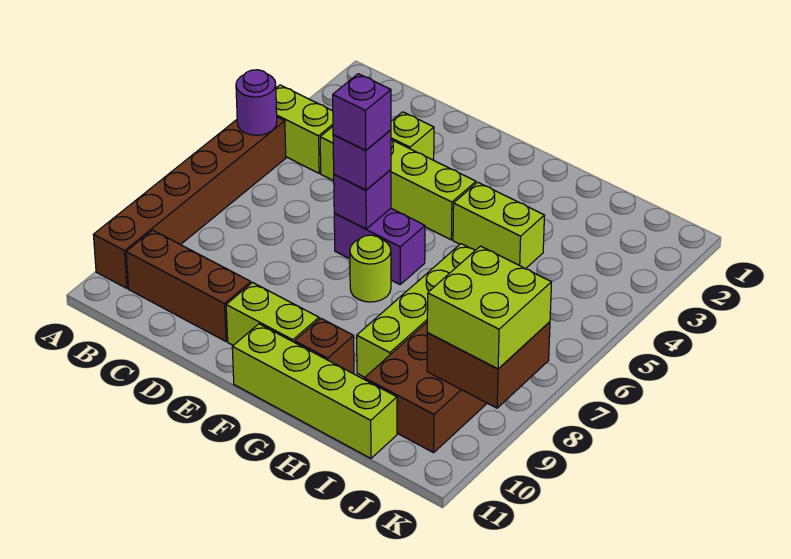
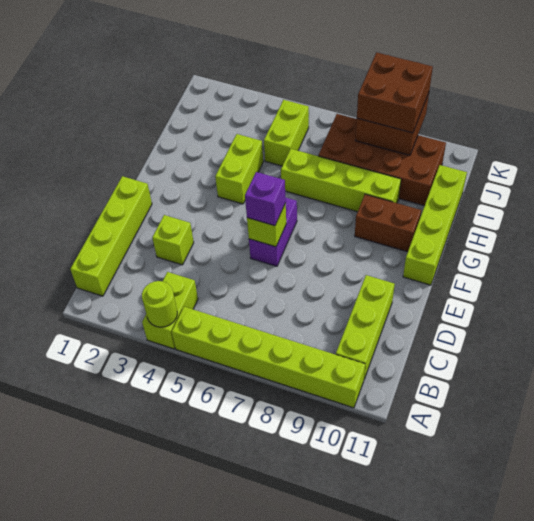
brown brick A5:A10 level 1 -> lime brick A5:A10 level 1
purple round brick A5 level 2 -> none
brown brick B10:D10 level 1 -> lime brick B10:D10 level 1
lime brick C4:F4 level 1 -> lime brick B1:E1 level 1
purple brick E6 level 2 -> lime brick E6 level 2
purple brick E6 level 4 -> none
lime brick E10:F10 level 1 -> lime brick I5:J5 level 1
lime round brick F7 level 1 -> lime round brick A4 level 2
brown brick G10 level 1 -> brown brick G9:G10 level 1
lime brick J8:K9 level 3 -> brown brick J8:K9 level 3

